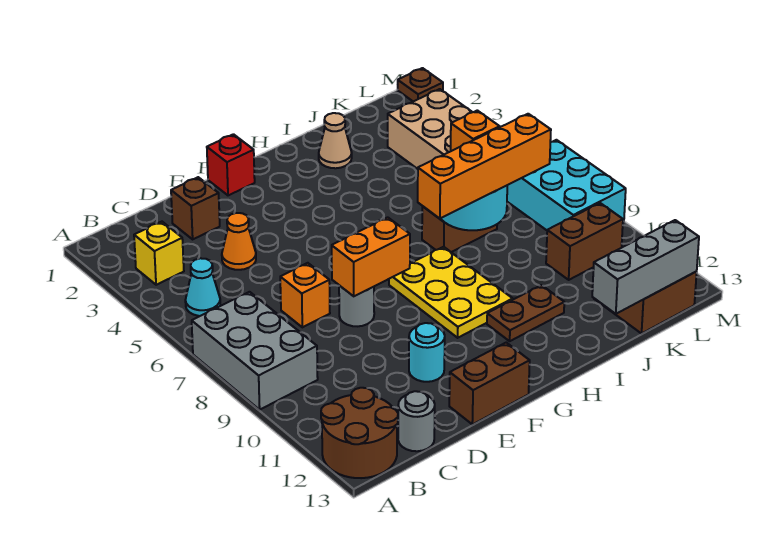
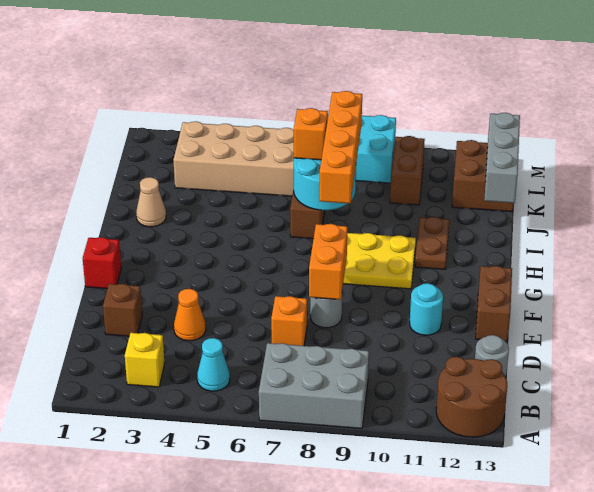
brown plate M1 level 1 -> none

